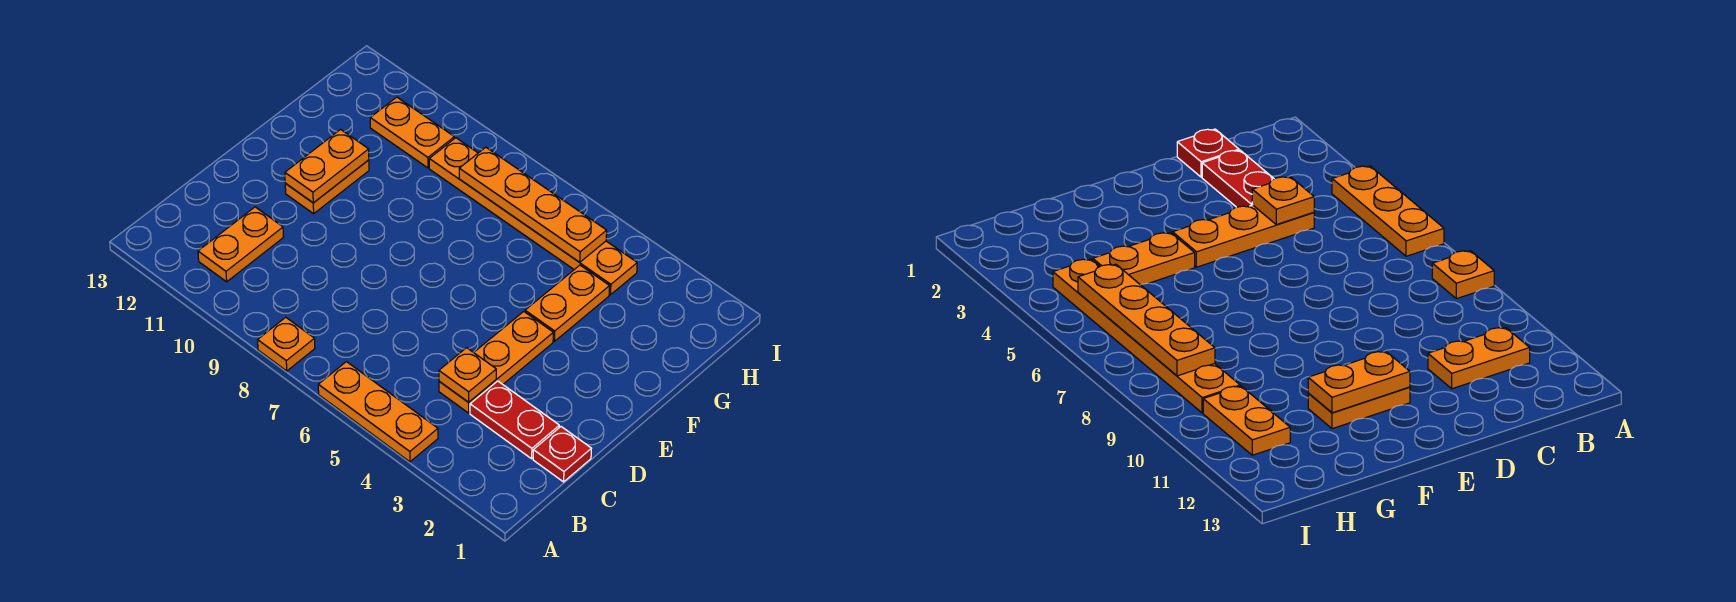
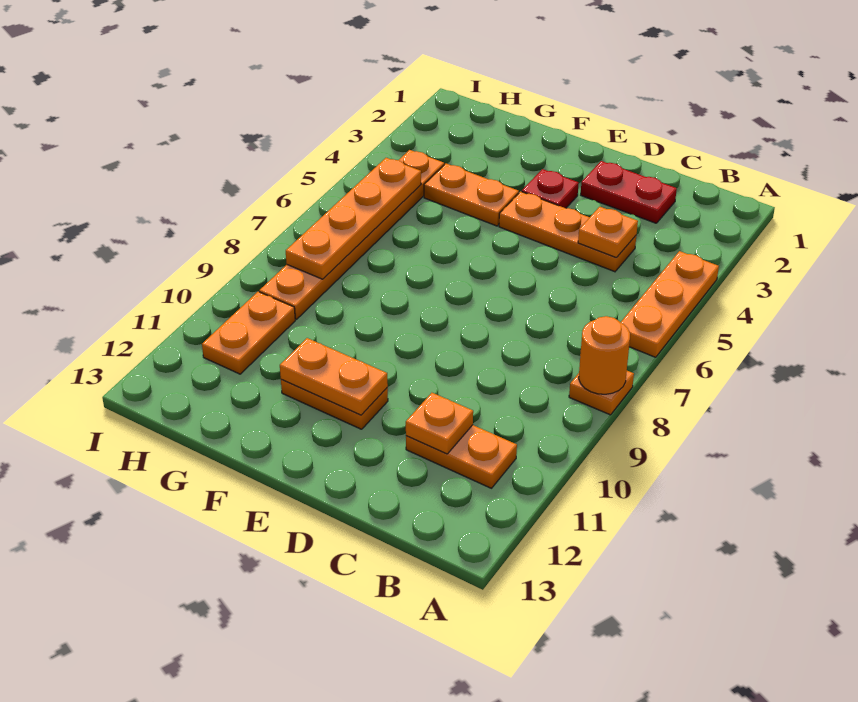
none -> orange round brick A8 level 2
red plate C1 level 1 -> red plate E3 level 1
red plate C2:C3 level 1 -> red plate C2:D2 level 1
none -> orange plate C11 level 2

